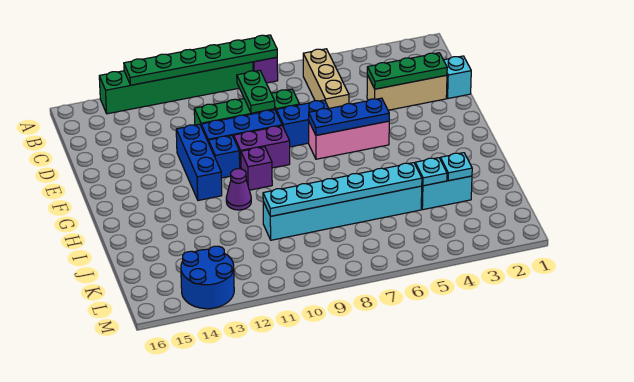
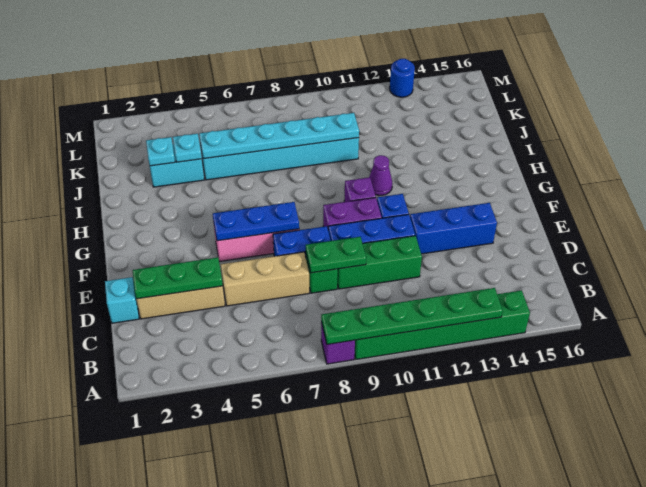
tan brick B6:D6 level 1 -> tan brick D5:D7 level 1
green plate C9:D9 level 2 -> green plate D8:D9 level 2
blue brick E12:G12 level 1 -> blue brick E12:E14 level 1
blue round brick L13:M14 level 1 -> blue round brick M13 level 1

